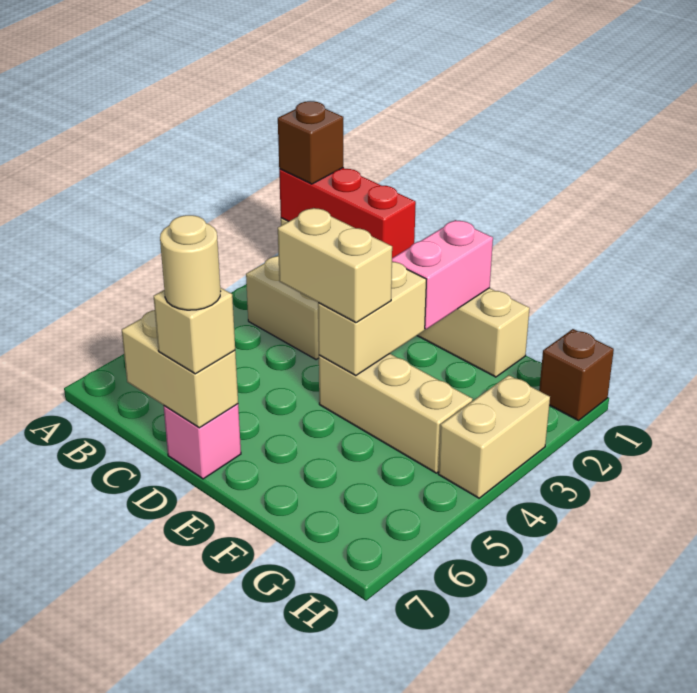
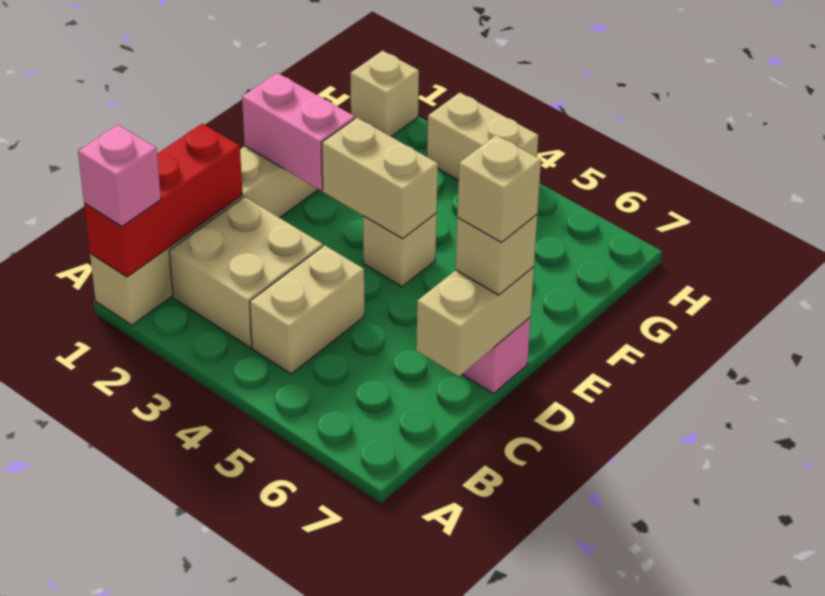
brown brick A1 level 3 -> pink brick A1 level 3
tan brick D4:E4 level 3 -> tan brick B4:C4 level 1
tan round brick D7 level 4 -> tan brick D7 level 4
tan brick E4:G4 level 1 -> tan brick E4 level 1
brown brick H1 level 1 -> tan brick H1 level 1

